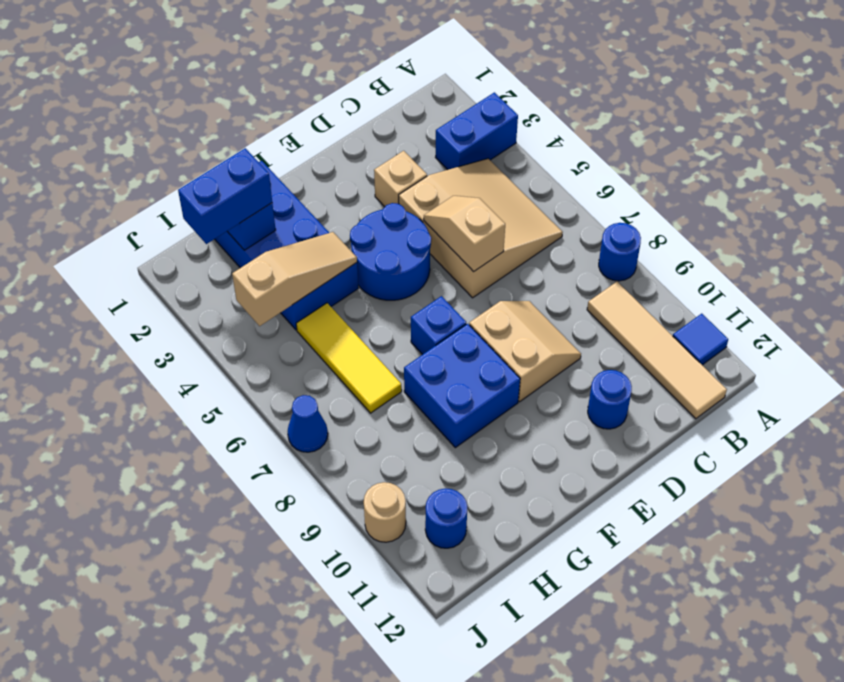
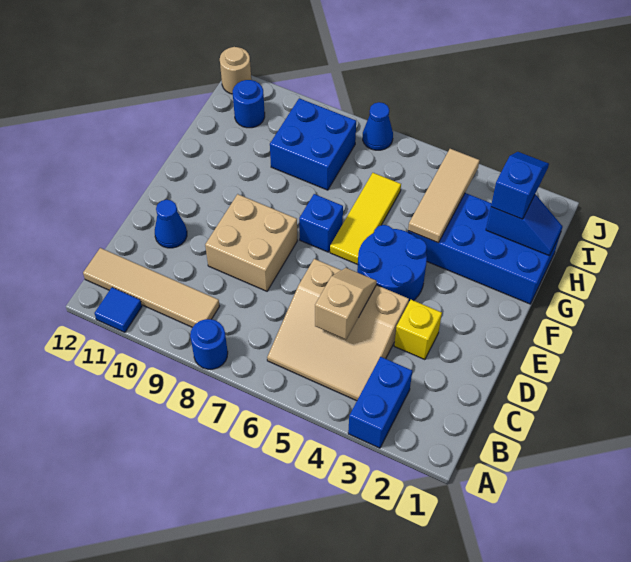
tan brick D3 level 1 -> yellow brick D3 level 1
tan slope D5:D6 level 2 top 6 -> tan slope C5:D5 level 2 top C
tan slope D8:E9 level 1 top E -> tan brick D8:E9 level 1
blue round brick D11 level 1 -> blue cone D11 level 1
blue brick F8:G9 level 1 -> blue brick H8:I9 level 1
tan slope G4:I4 level 2 top I -> tan tile G4:I4 level 2
blue brick H2:I2 level 3 -> blue slope H2:I2 level 3 top H
yellow tile H5:H7 level 1 -> yellow tile F6:H6 level 1
tan round brick J10 level 1 -> tan round brick J12 level 1

